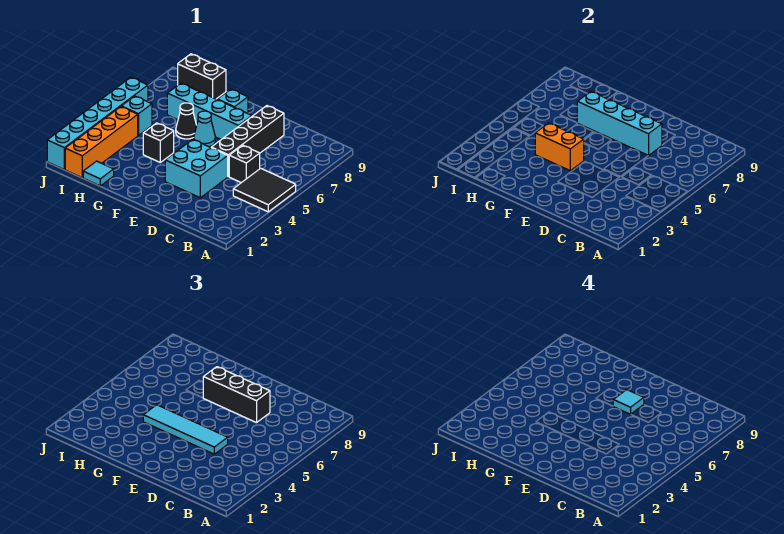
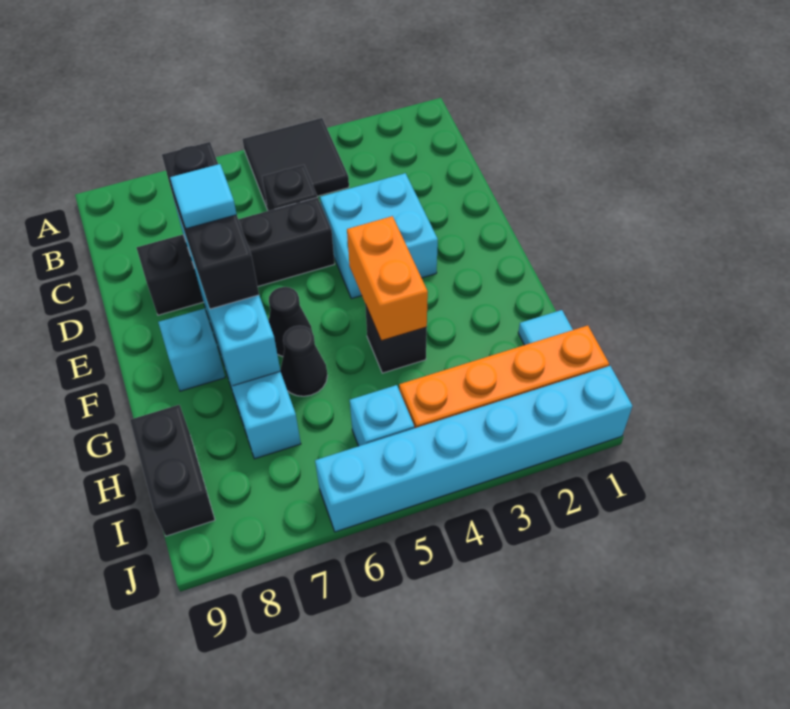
cyan tile D4:G4 level 3 -> none
cyan cone F6 level 1 -> black cone F6 level 1

